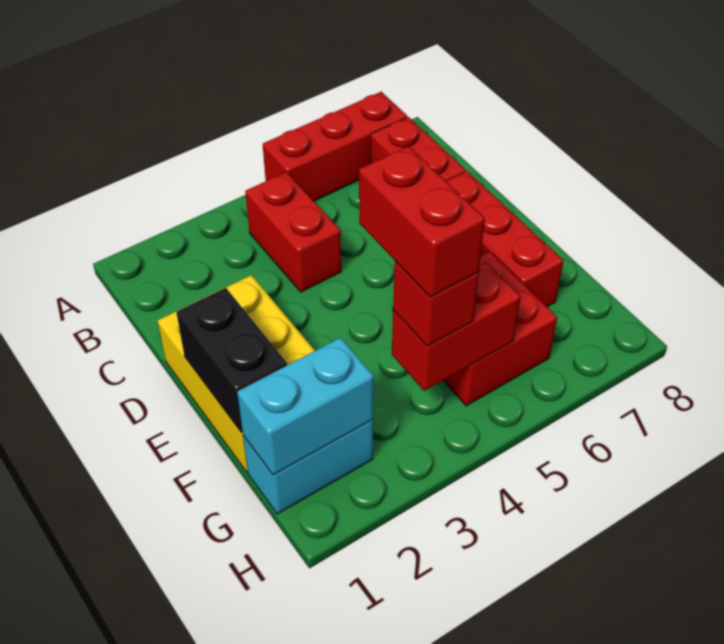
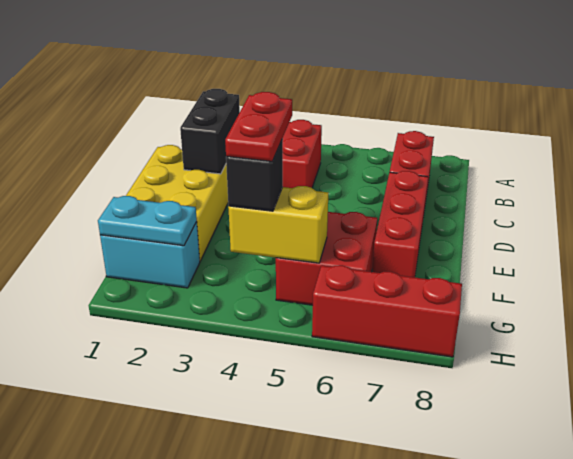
red brick A5:A7 level 1 -> red brick H6:H8 level 1
black brick E1:F1 level 2 -> black brick C2:D2 level 2
red brick F4:G4 level 4 -> red plate F4:G4 level 4
cyan brick G1:G2 level 2 -> cyan plate G1:G2 level 2
red brick G4:G5 level 2 -> yellow brick G4:G5 level 2
red brick G4 level 3 -> black brick G4 level 3

